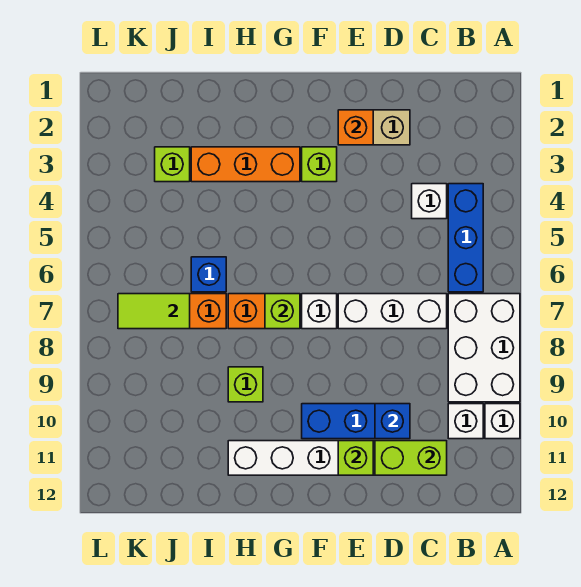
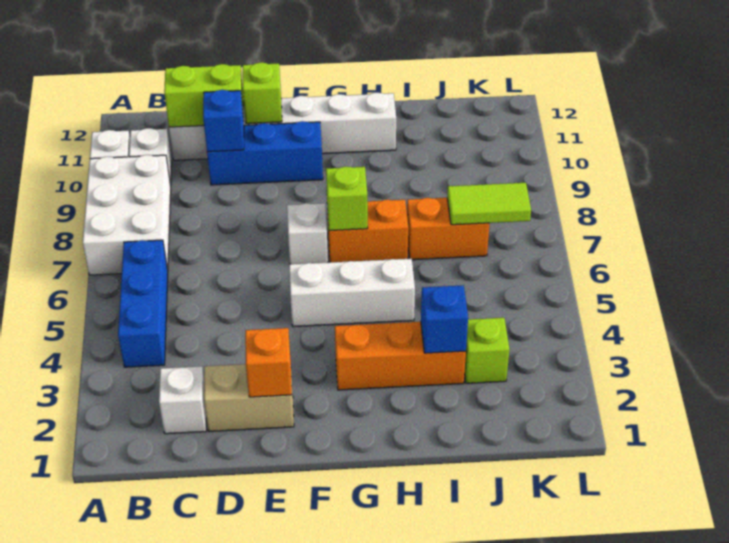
white brick C4 level 1 -> white brick C2 level 1
white brick C7:E7 level 1 -> white brick F5:H5 level 1
lime brick F3 level 1 -> none
lime brick H9 level 1 -> none
blue brick I6 level 1 -> blue brick I3 level 2

